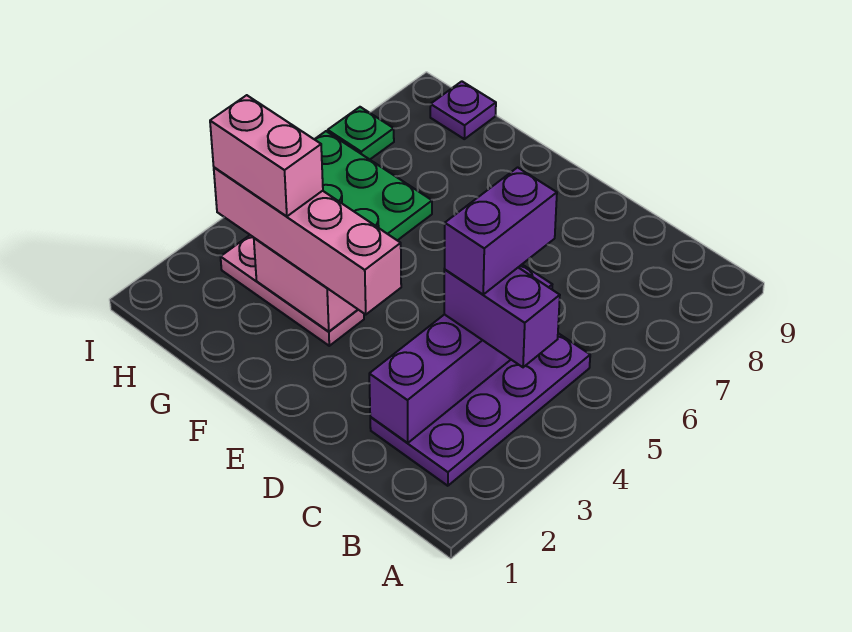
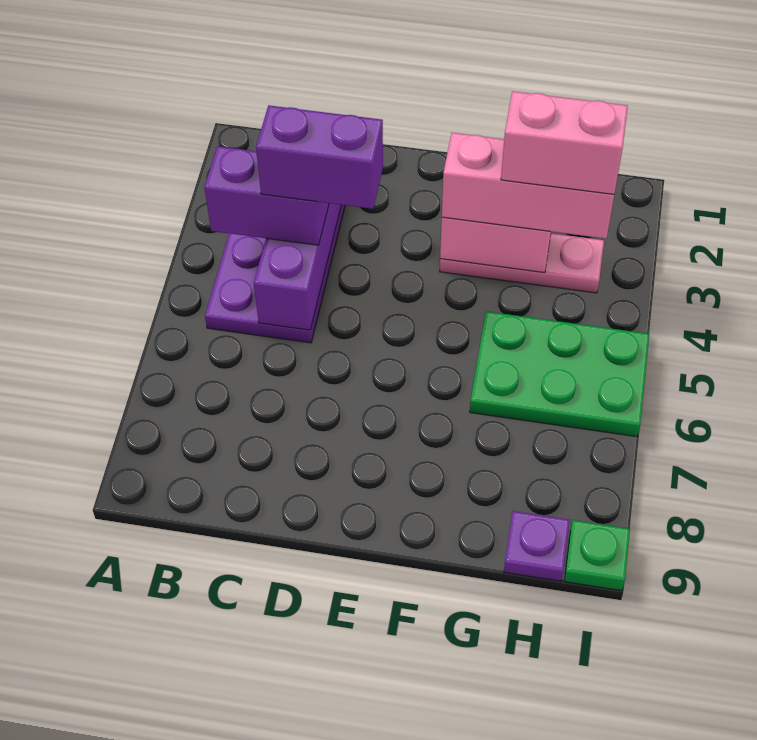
purple brick C4:C5 level 4 -> purple brick C4:D4 level 4
pink brick E3:H3 level 3 -> pink brick F3:H3 level 3
green plate I7 level 1 -> green plate I9 level 1

